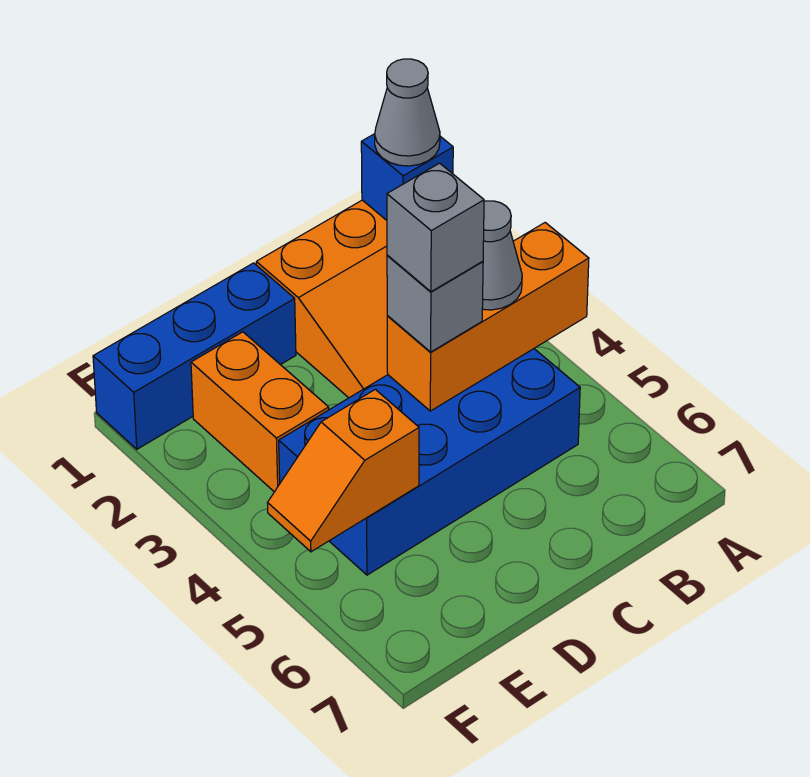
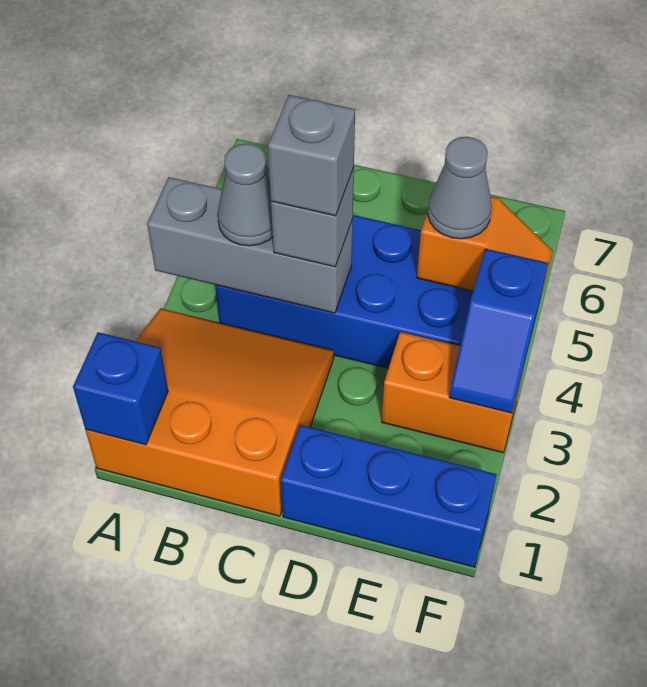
grey cone A1 level 3 -> grey cone E5 level 3
orange brick A4:C4 level 2 -> grey brick A4:C4 level 2
orange brick E2:E3 level 1 -> orange brick E3:F3 level 1
none -> blue slope F3:F4 level 2 top 4

